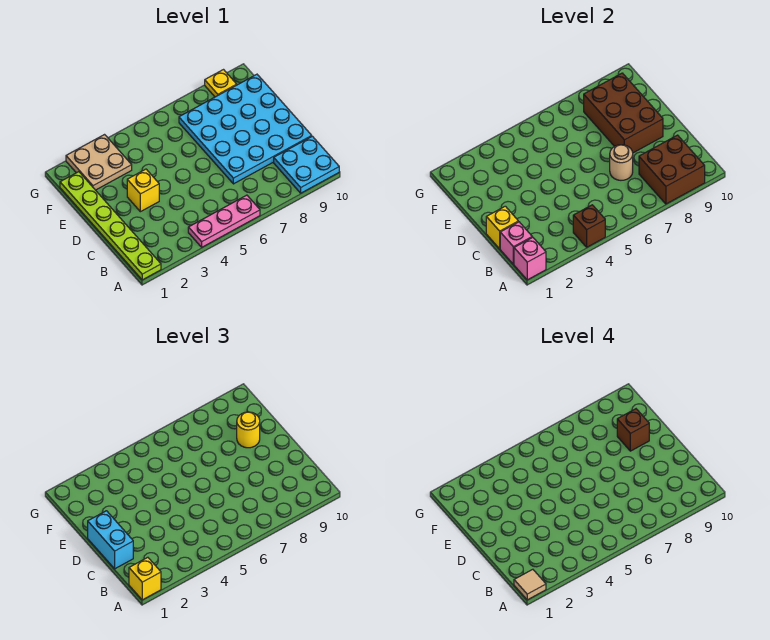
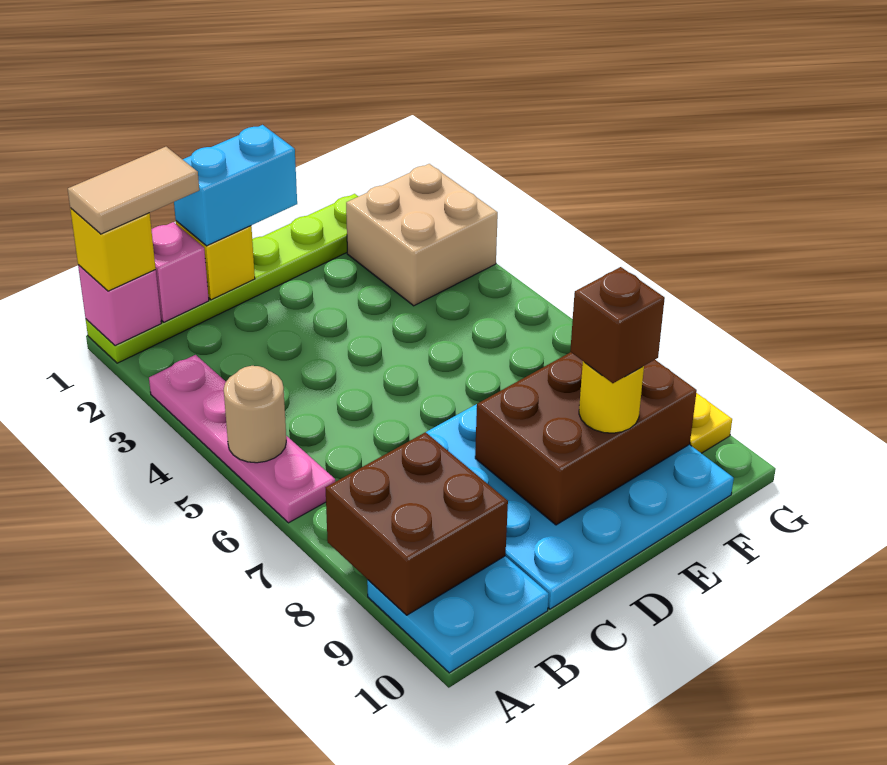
tan tile A1 level 4 -> tan tile A1:B1 level 4
pink plate A4:A6 level 1 -> pink plate A3:A6 level 1
brown brick A4 level 2 -> none
tan round brick C7 level 2 -> tan round brick A5 level 2
yellow brick D3 level 1 -> none
tan plate F2:G3 level 1 -> tan brick F2:G3 level 1

